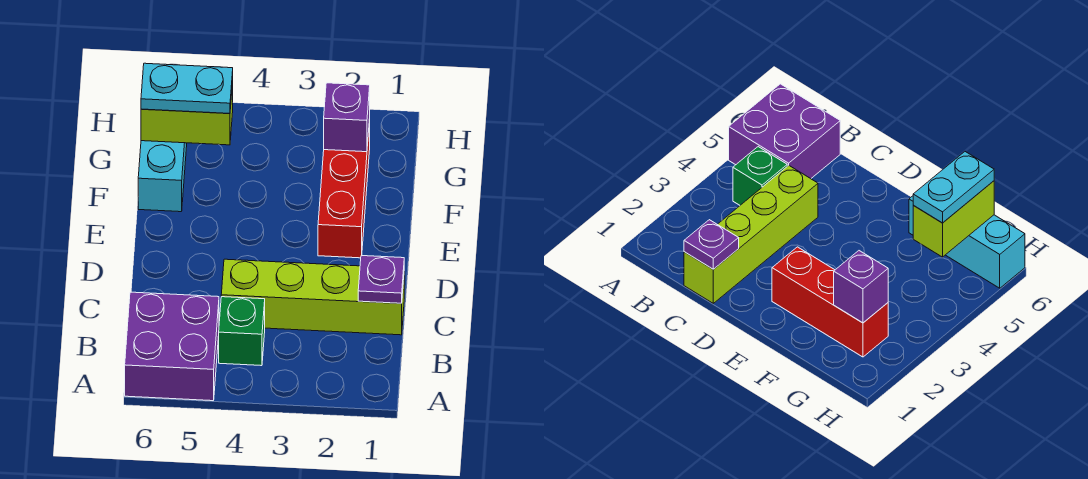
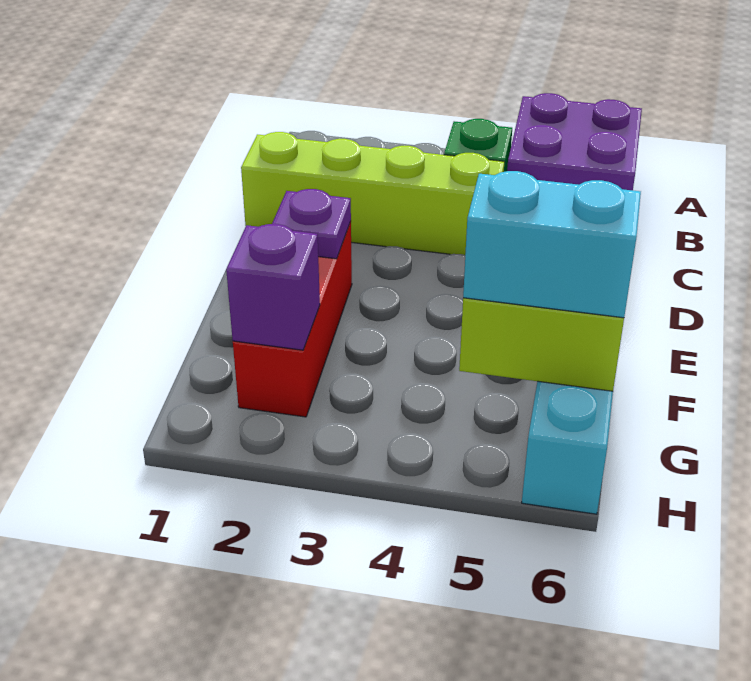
purple plate C1 level 2 -> purple plate E2 level 2
cyan plate G5:G6 level 3 -> cyan brick G5:G6 level 3

